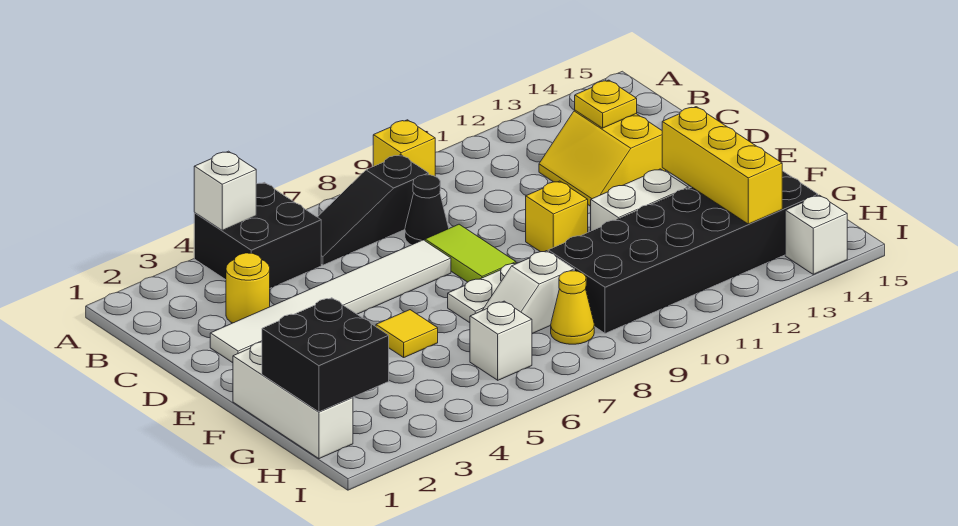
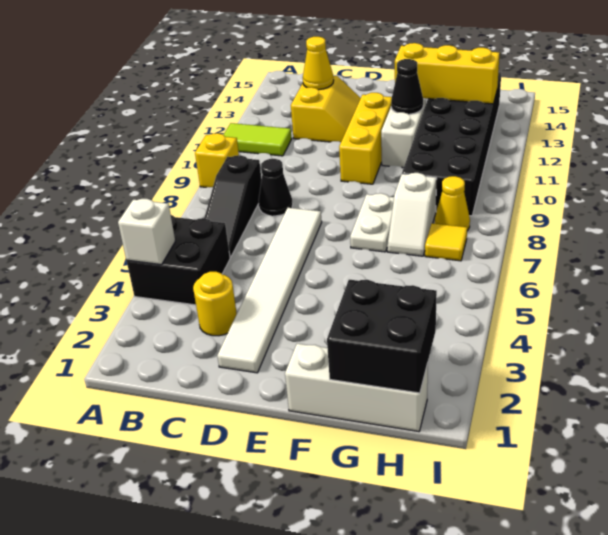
yellow slope C12:D13 level 1 top 13 -> yellow slope C12:D13 level 1 top C
yellow plate C13 level 2 -> yellow cone C13 level 2
lime tile D8:E8 level 1 -> lime tile A11:B11 level 1
yellow brick E10 level 1 -> yellow brick E10:E12 level 1
yellow tile F5 level 1 -> yellow tile H7 level 1
none -> black cone F12 level 2
white brick H6 level 1 -> none
white brick I14 level 1 -> none

